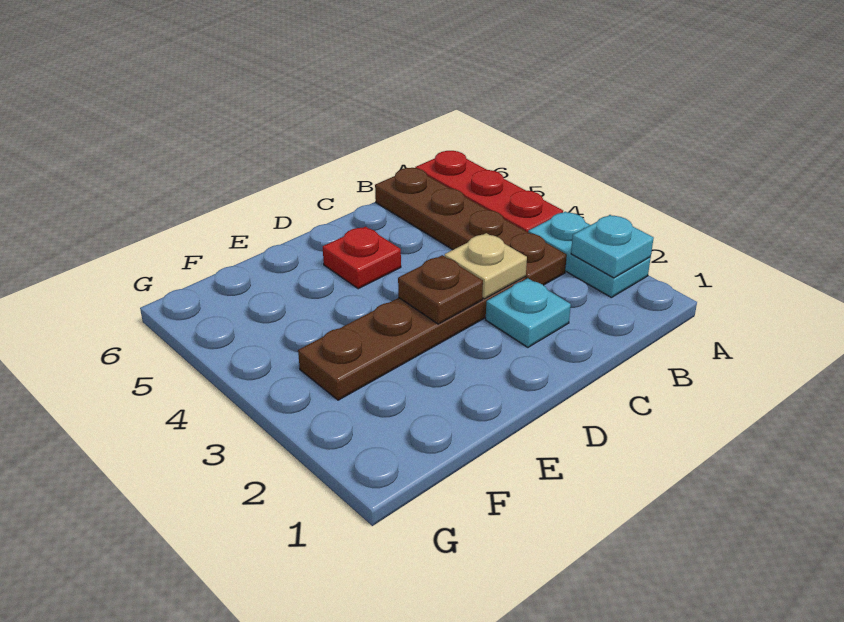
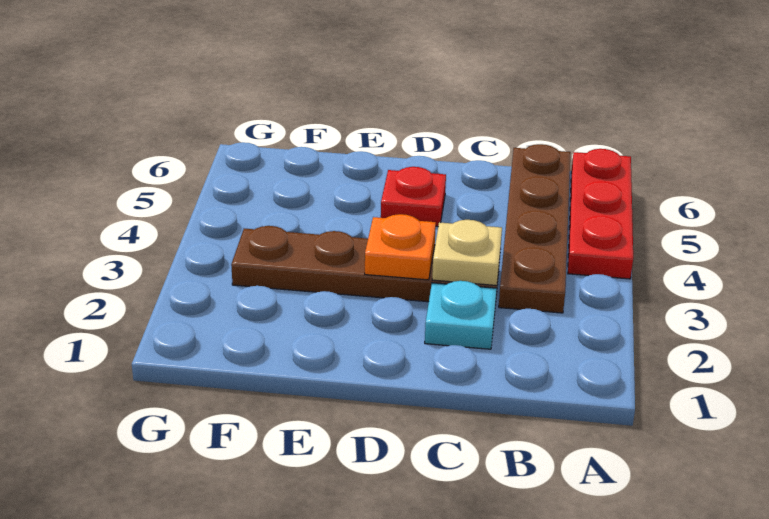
cyan plate A2:A3 level 1 -> none
cyan plate A2 level 2 -> none
brown plate D3 level 2 -> orange plate D3 level 2

